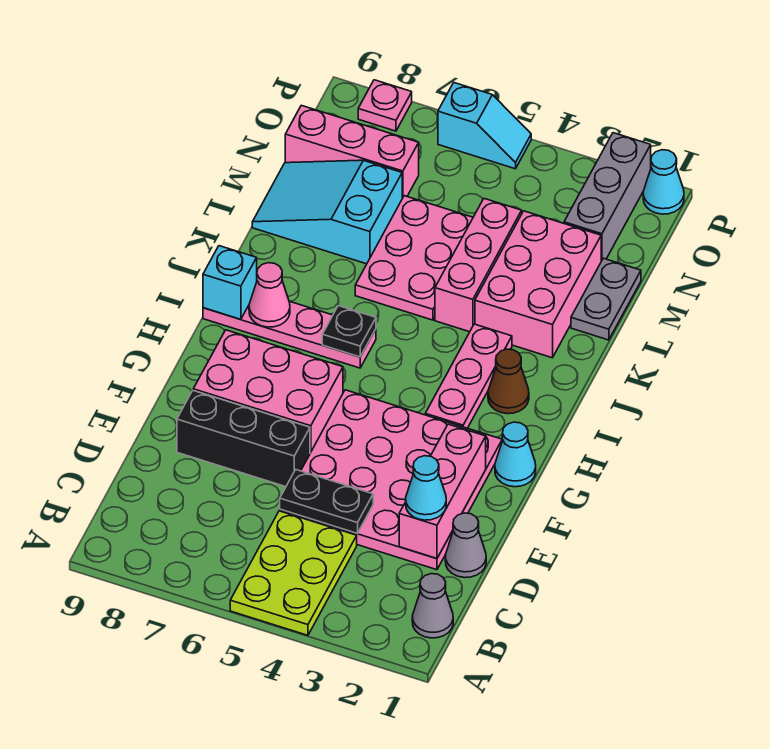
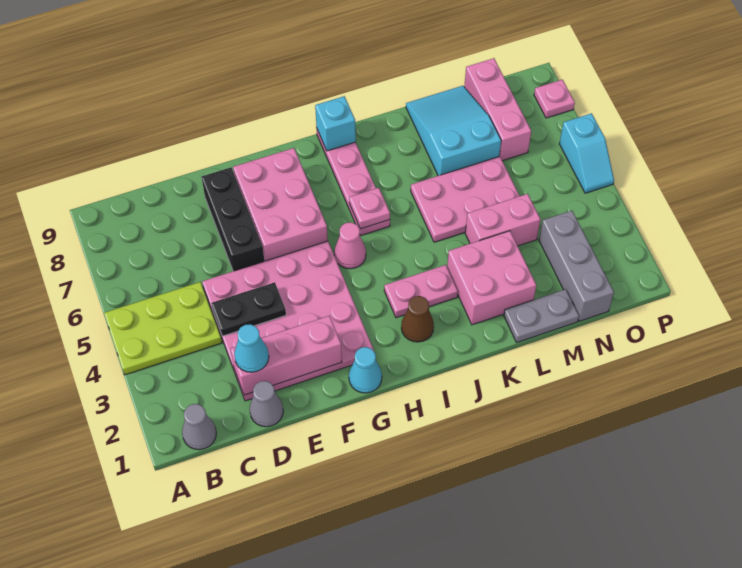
black plate D4:D5 level 2 -> black plate D4:E4 level 2
pink plate H3:J3 level 1 -> pink plate I3:J3 level 1
black plate I6 level 2 -> pink plate I6 level 2
pink cone I8 level 2 -> pink cone H5 level 1
pink brick K2:M3 level 1 -> pink brick K2:L3 level 1
pink brick K4:M4 level 1 -> pink brick L4:M4 level 1
grey brick N2:P2 level 1 -> grey brick N1:N3 level 1
cyan cone P1 level 1 -> none

